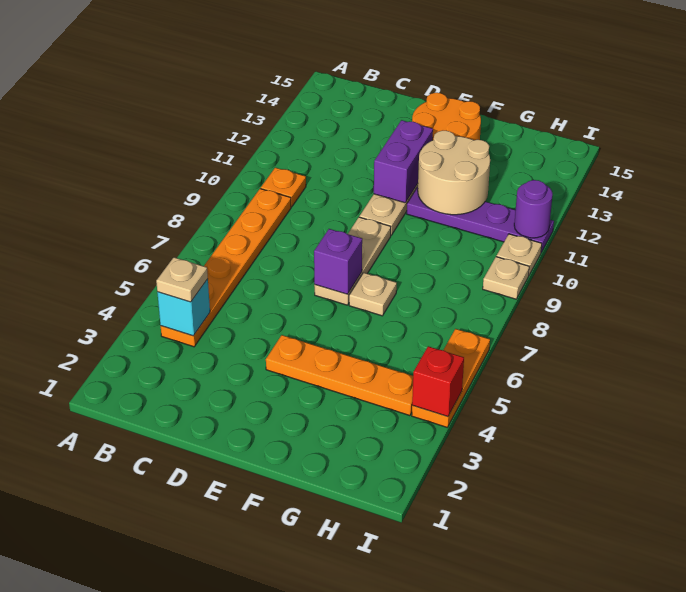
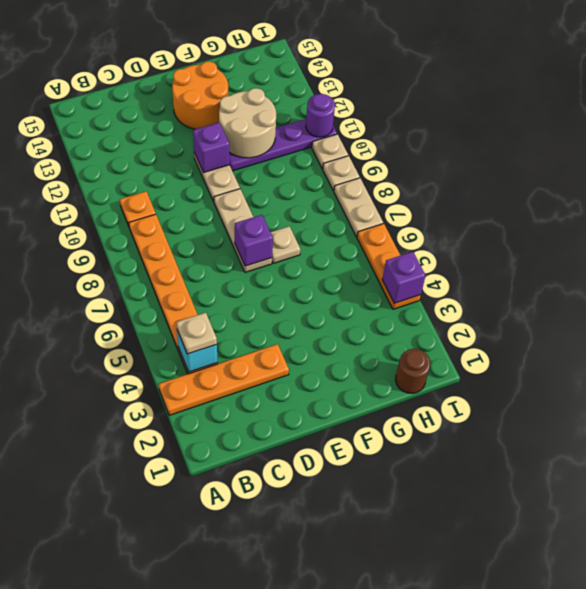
orange plate E4:H4 level 1 -> orange plate A3:D3 level 1
purple brick E11:E12 level 2 -> purple brick E11 level 2
none -> brown round brick H1 level 1
red brick I4 level 2 -> purple brick I4 level 2
none -> tan plate I7:I8 level 1

